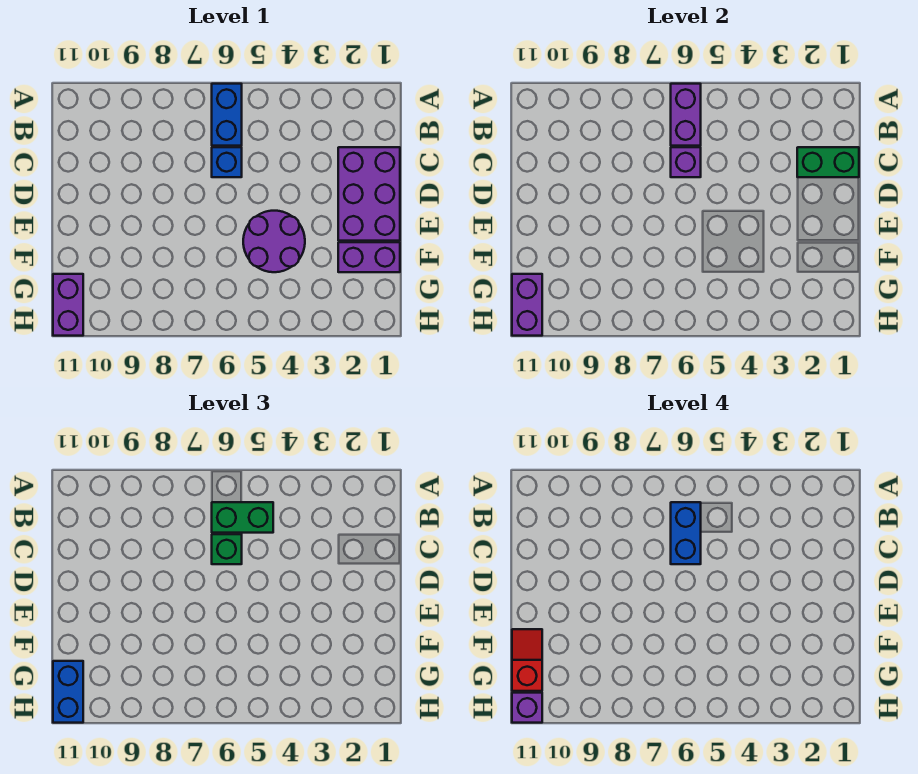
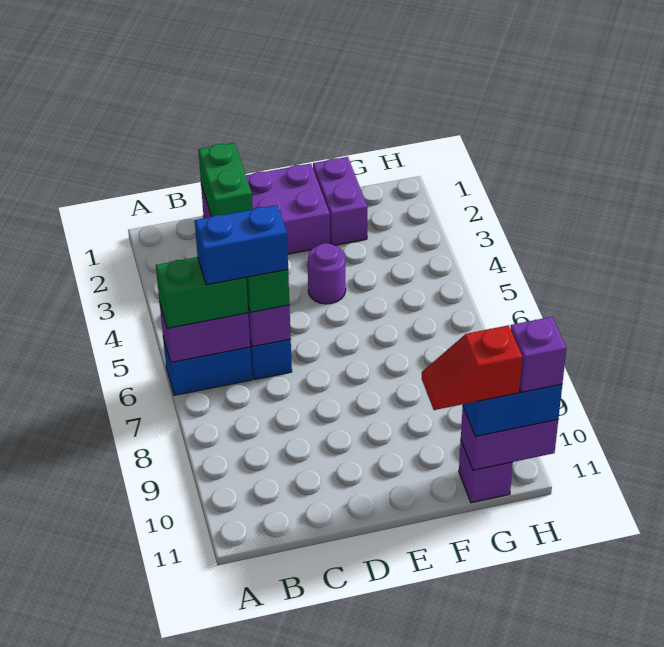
green brick B5:B6 level 3 -> green brick A6:B6 level 3
purple round brick E4:F5 level 1 -> purple round brick E4 level 1
purple brick G11:H11 level 1 -> purple brick G11 level 1

